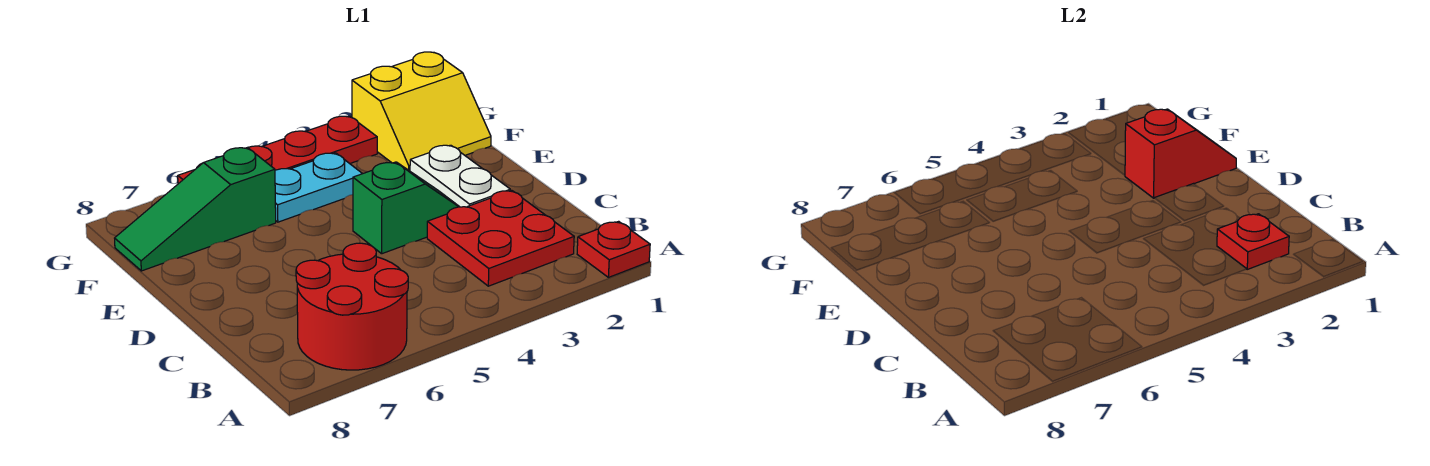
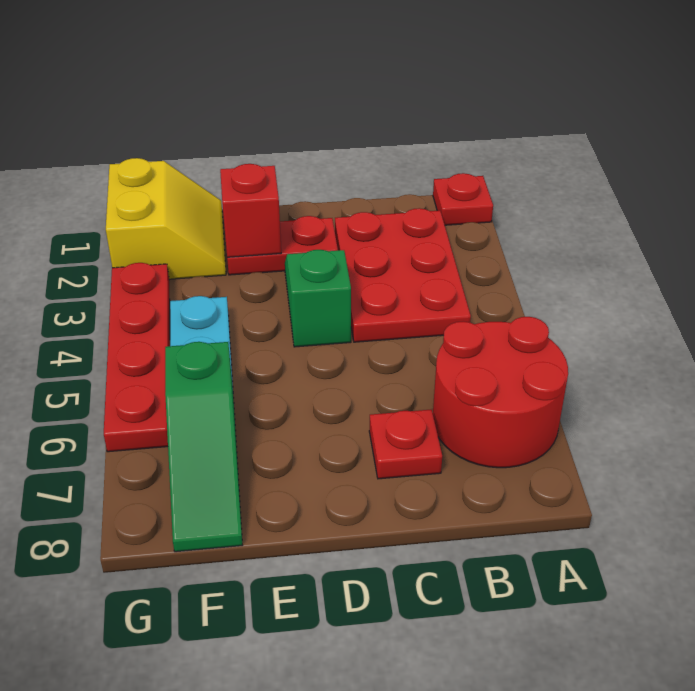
red plate B2:C3 level 1 -> red plate B2:C4 level 1
red plate B2 level 2 -> red plate C7 level 1
white plate D2:E2 level 1 -> red plate D2:E2 level 1

